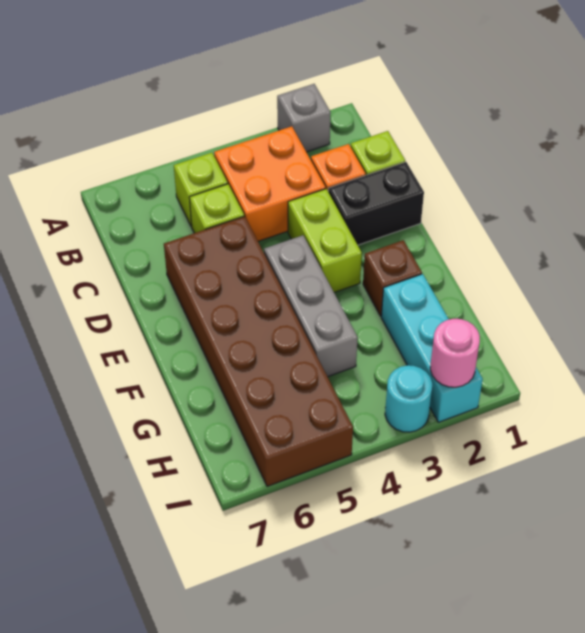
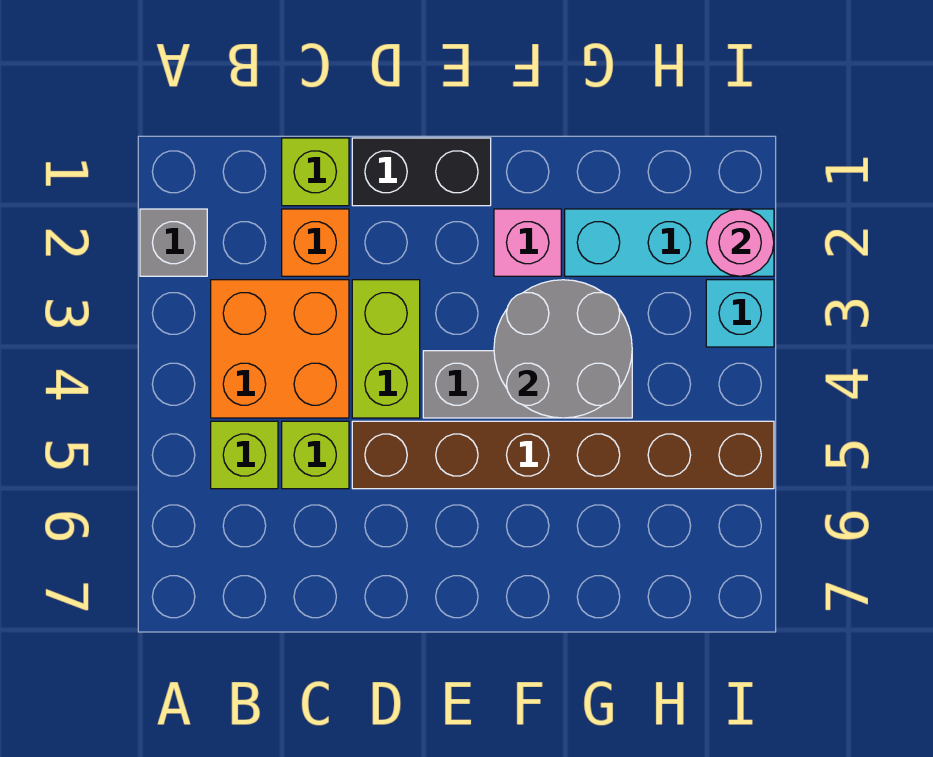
black brick D1:D2 level 1 -> black brick D1:E1 level 1
lime brick D3:E3 level 1 -> lime brick D3:D4 level 1
brown brick D5:I6 level 1 -> brown brick D5:I5 level 1
brown brick F2 level 1 -> pink brick F2 level 1
none -> grey round brick F3:G4 level 2
cyan round brick I3 level 1 -> cyan brick I3 level 1

